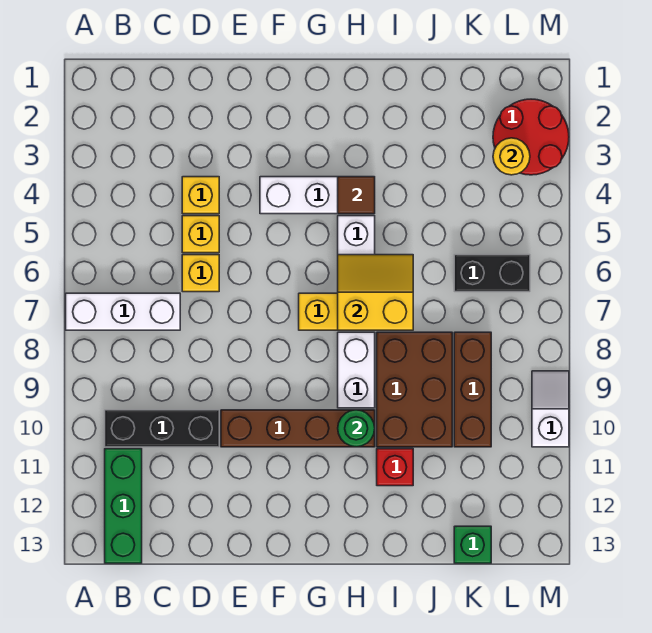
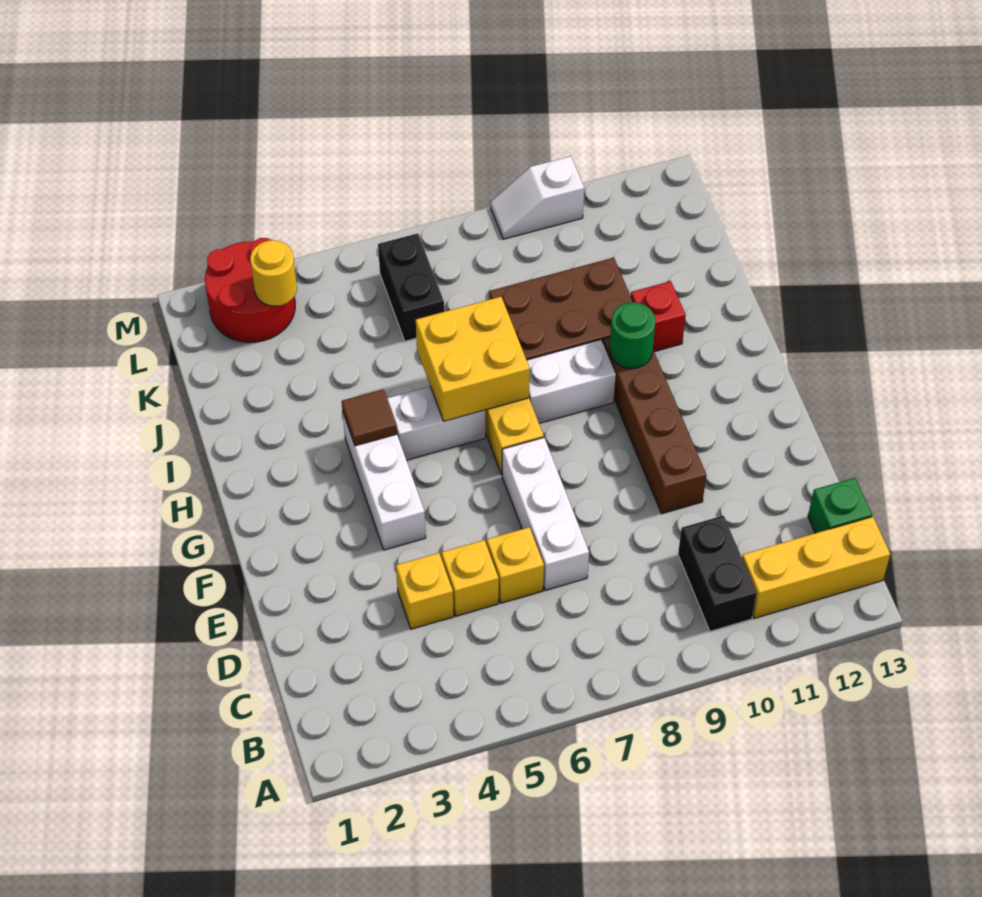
white brick A7:C7 level 1 -> white brick D7:F7 level 1
black brick B10:D10 level 1 -> black brick B10:C10 level 1
green brick B11:B13 level 1 -> yellow brick B11:B13 level 1
yellow slope H6:I7 level 2 top 7 -> yellow brick H6:I7 level 2
brown brick K8:K10 level 1 -> none
green brick K13 level 1 -> green brick C13 level 1

